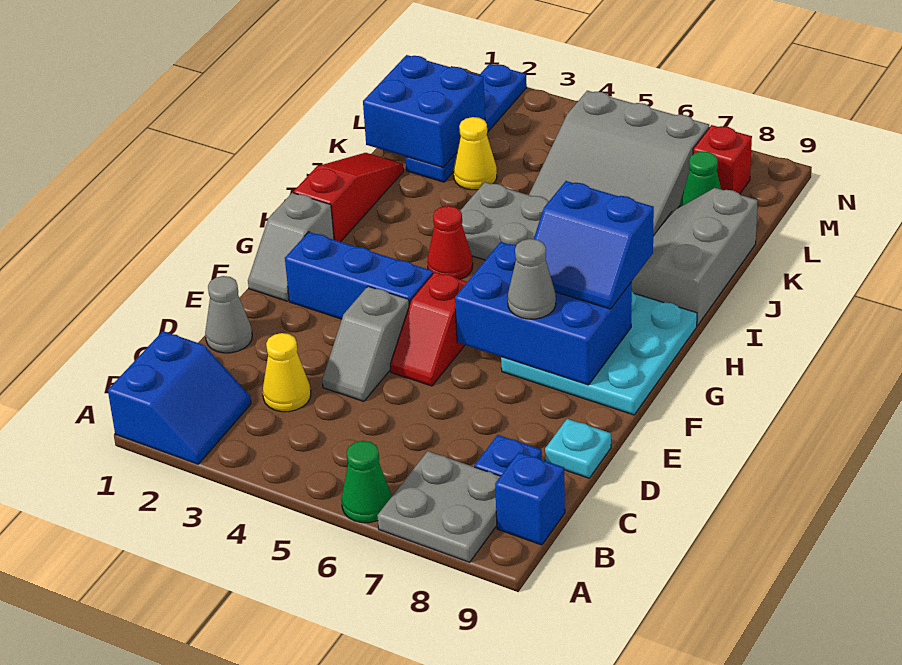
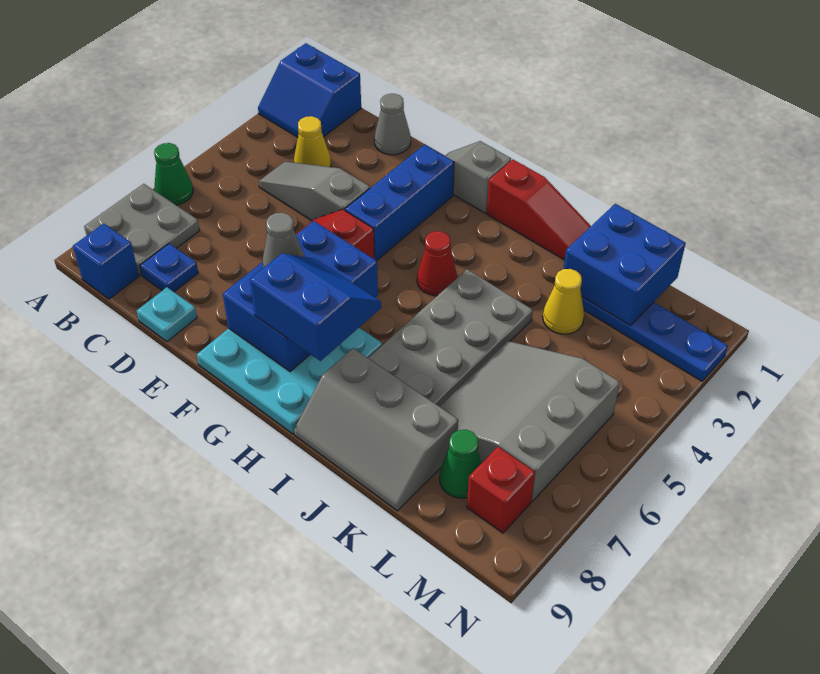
grey slope D4:E4 level 1 top E -> grey slope C4:E4 level 1 top E
blue slope G7:H8 level 3 top H -> blue slope G7:H8 level 3 top 8
grey slope I8:K9 level 1 top 9 -> grey slope I8:K9 level 1 top 8

